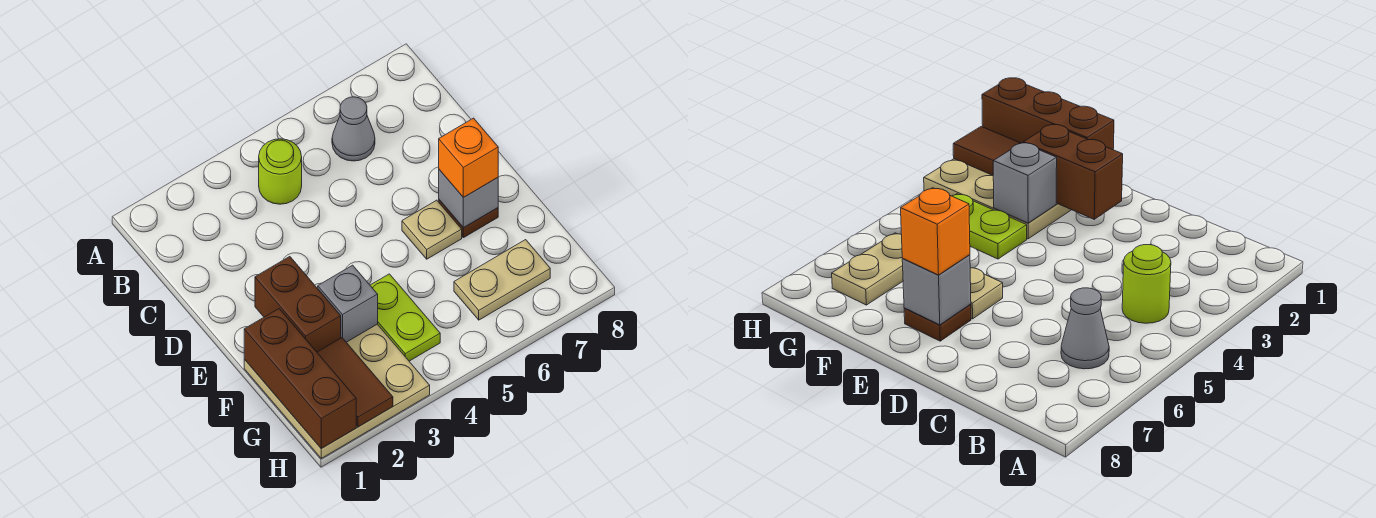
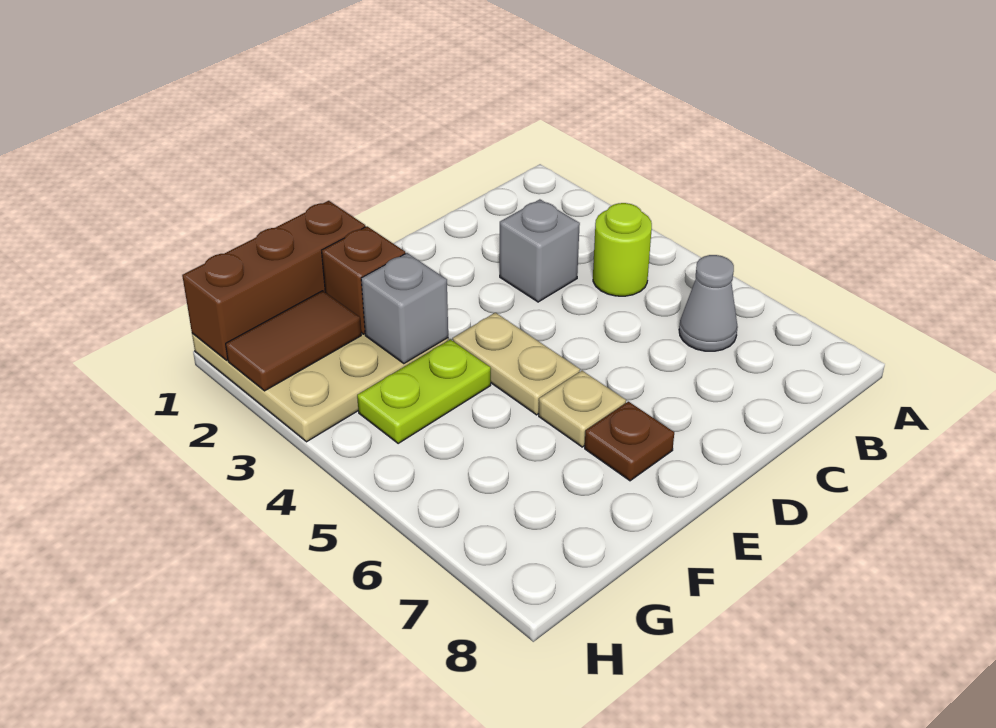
brown brick E2:F2 level 2 -> brown brick F2 level 2
grey brick E7 level 2 -> grey brick C3 level 1
orange brick E7 level 3 -> none
tan plate G6:G7 level 1 -> tan plate E4:E5 level 1

